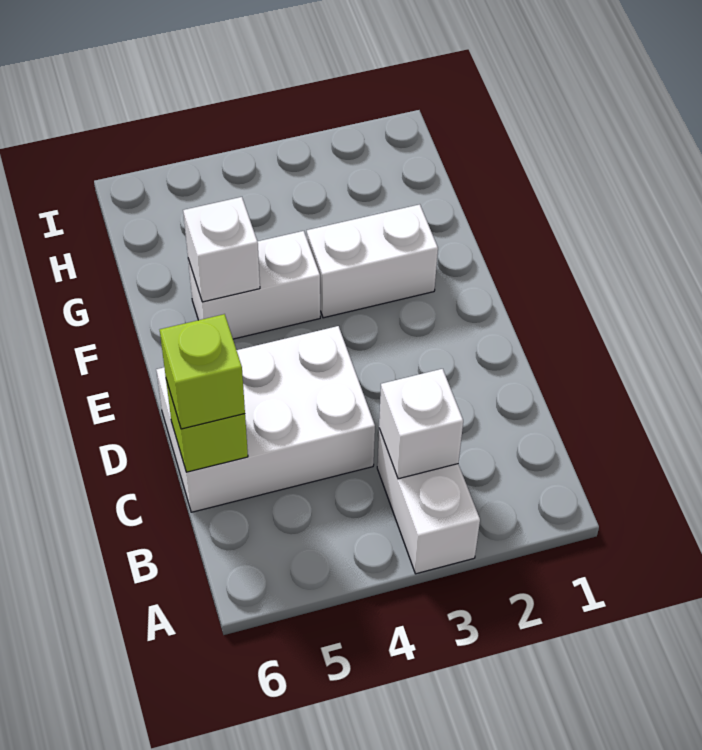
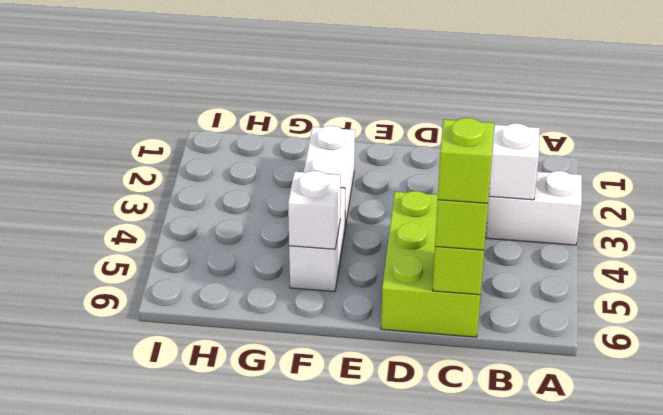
white brick C4:D6 level 1 -> lime brick C4:D6 level 1
none -> lime brick C6 level 4

